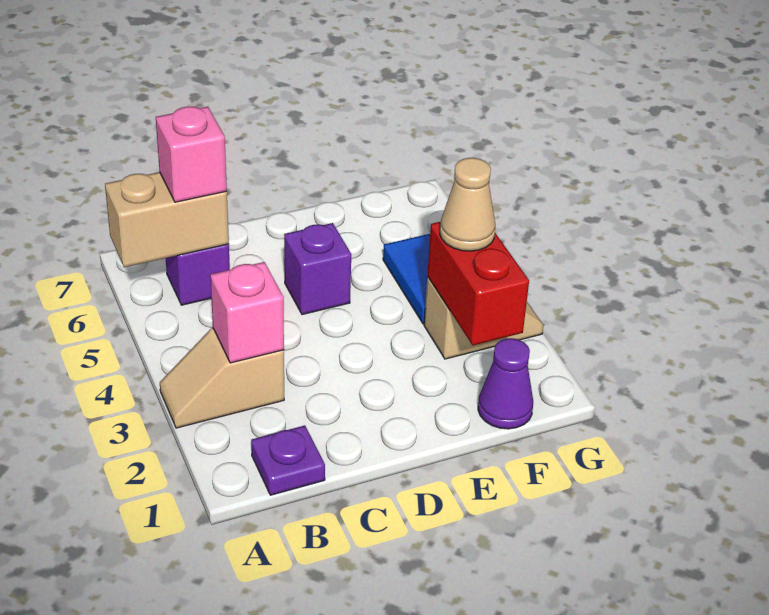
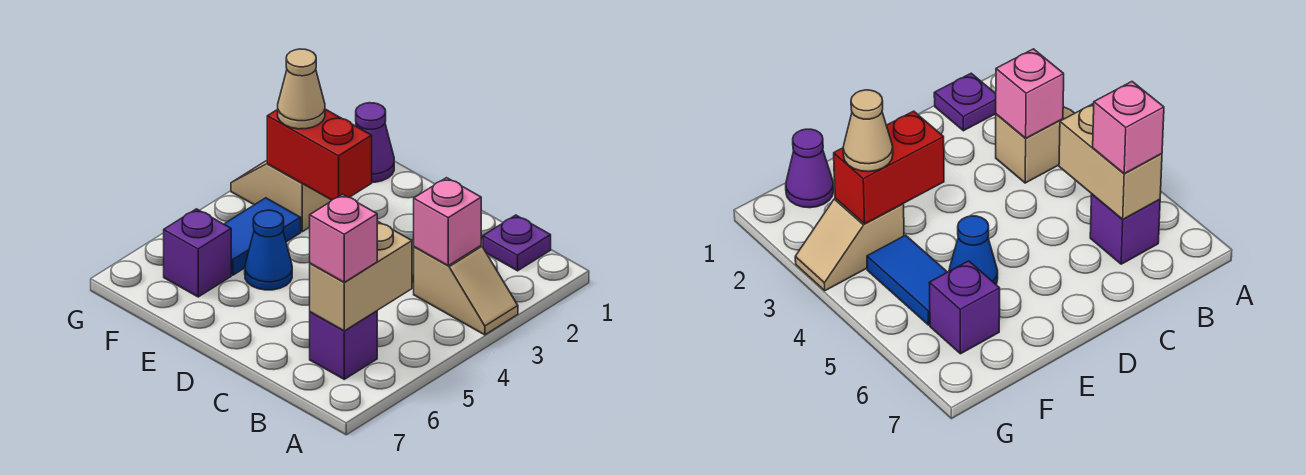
tan brick A6:B6 level 2 -> tan brick B5:B6 level 2
purple brick D5 level 1 -> purple brick F6 level 1
none -> blue cone E5 level 1
red brick F2:F3 level 2 -> red brick E3:F3 level 2

